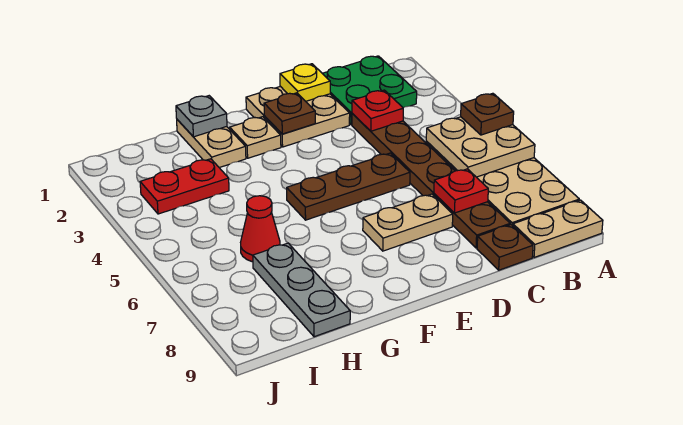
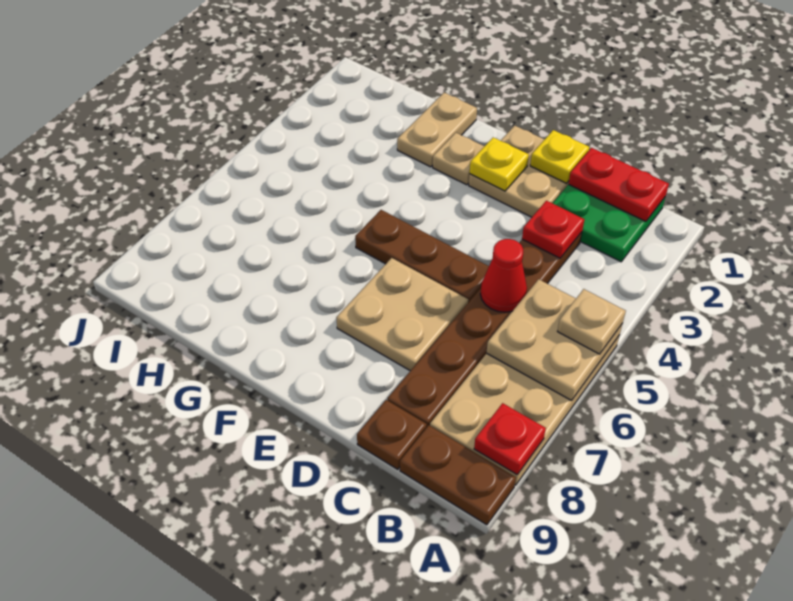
brown plate A5 level 3 -> tan plate A5 level 3
tan plate A9:B9 level 1 -> brown plate A9:B9 level 1
red plate C7 level 2 -> red plate A8 level 2
tan plate D7:E7 level 1 -> tan plate D6:E7 level 1
brown plate E2 level 2 -> yellow plate E2 level 2
grey plate G1 level 2 -> none
red plate H3:I3 level 1 -> red plate B1:C1 level 2
red cone H6 level 1 -> red cone C5 level 2
grey plate H7:H9 level 1 -> none

